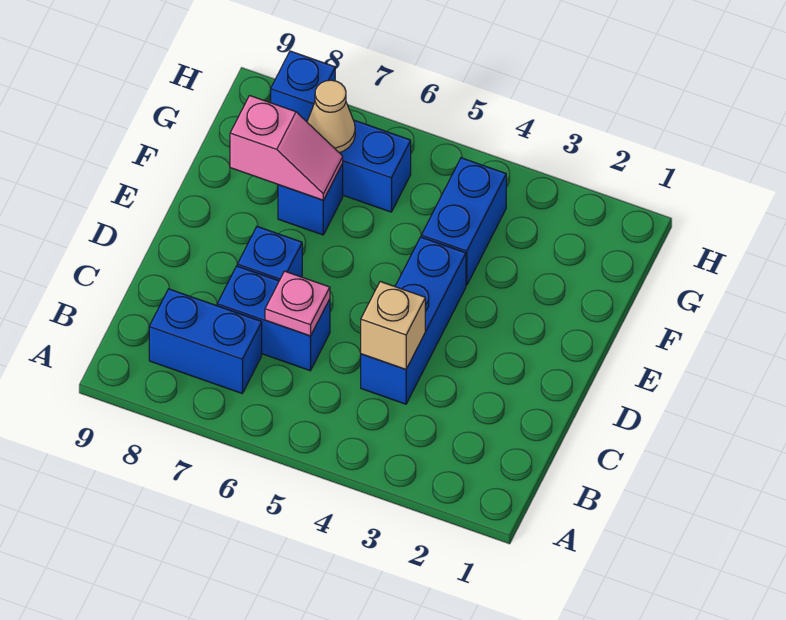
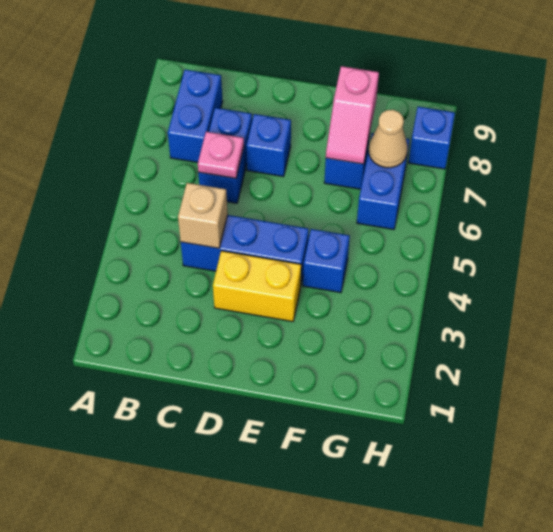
none -> yellow brick D3:E3 level 1
blue brick F4:G4 level 1 -> blue brick F4 level 1

